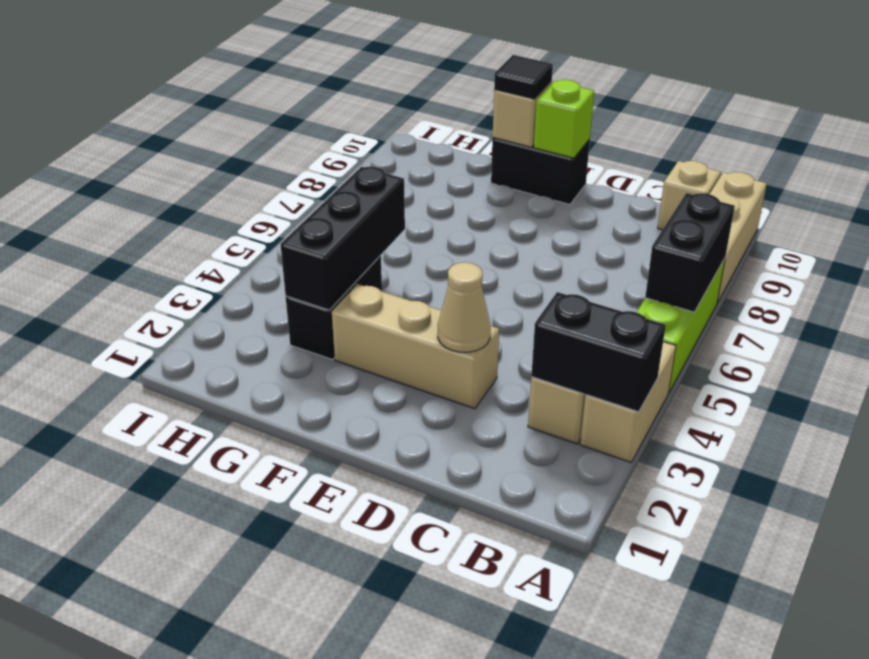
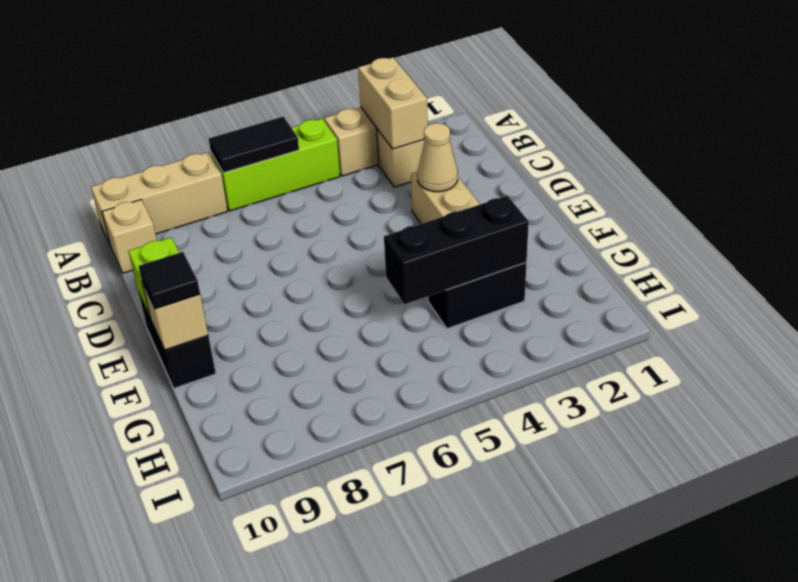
black brick A3:B3 level 2 -> tan brick A3:B3 level 2
black brick A6:A7 level 2 -> black tile A6:A7 level 2

